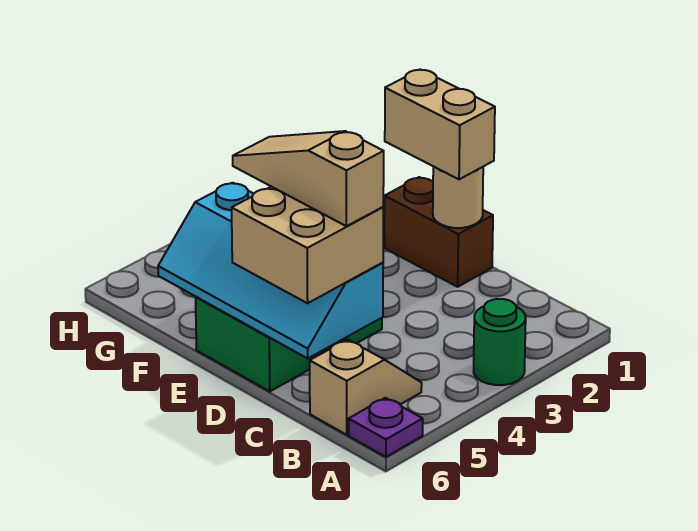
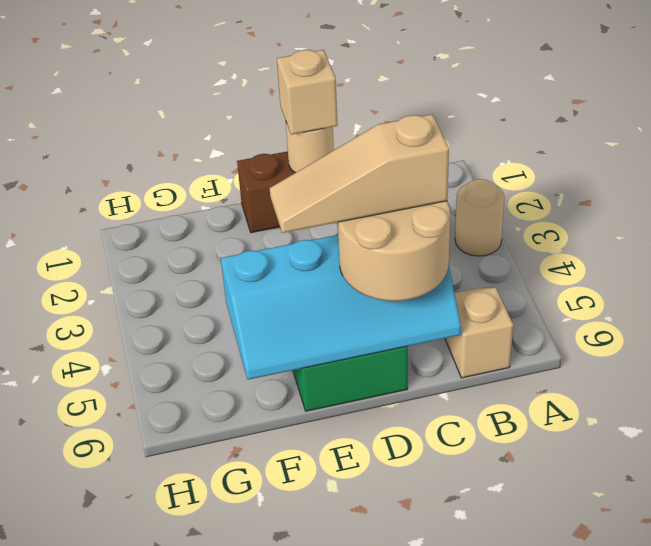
green round brick A3 level 1 -> tan round brick A3 level 1
purple plate A6 level 1 -> none
tan brick C5:D6 level 3 -> tan round brick C5:D6 level 3
tan brick D1:E1 level 3 -> tan brick D1 level 3

